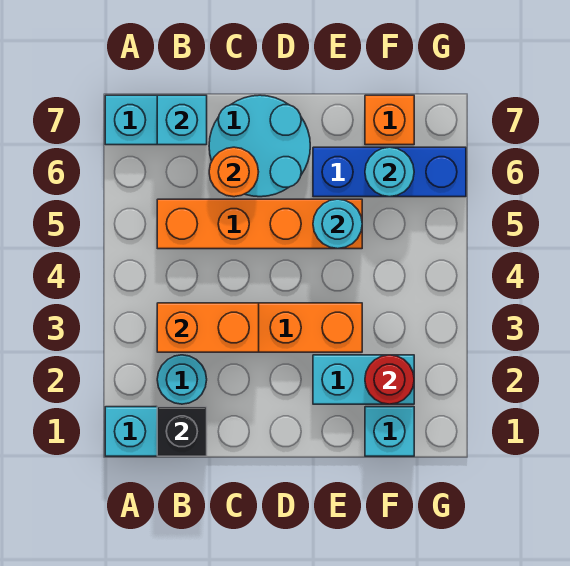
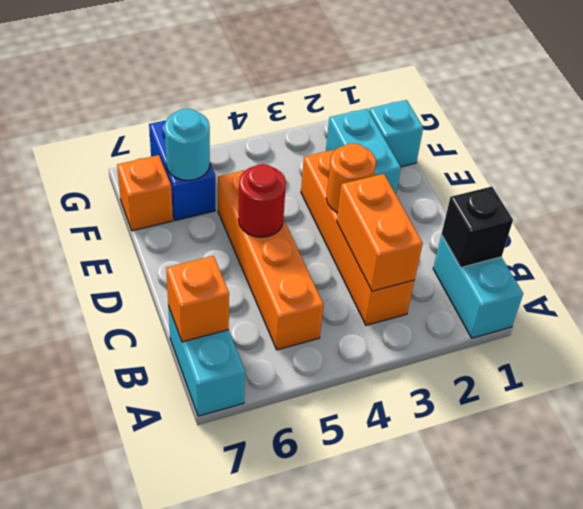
cyan round brick B2 level 1 -> none
cyan brick B7 level 2 -> orange brick B7 level 2
cyan round brick C6:D7 level 1 -> none
orange round brick C6 level 2 -> orange round brick D3 level 2
cyan round brick E5 level 2 -> none
blue brick E6:G6 level 1 -> blue brick F6:G6 level 1
red round brick F2 level 2 -> red round brick D5 level 2

